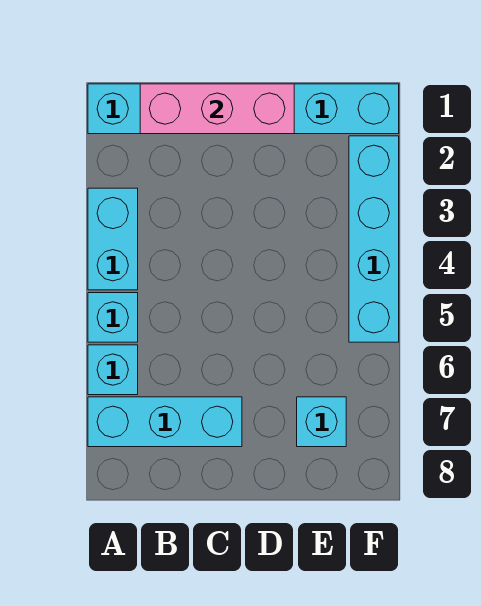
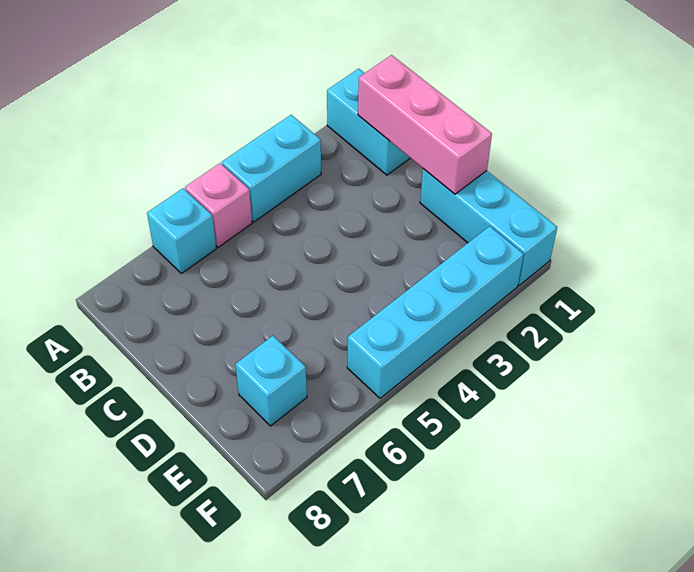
cyan brick A5 level 1 -> pink brick A5 level 1
cyan brick A7:C7 level 1 -> none

